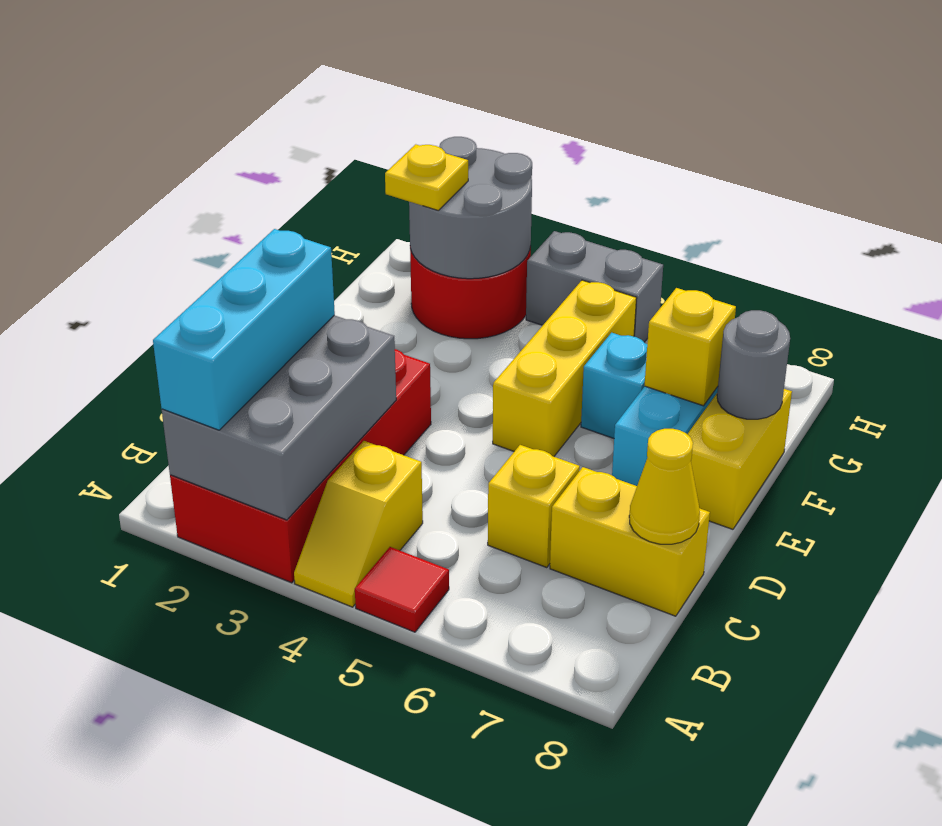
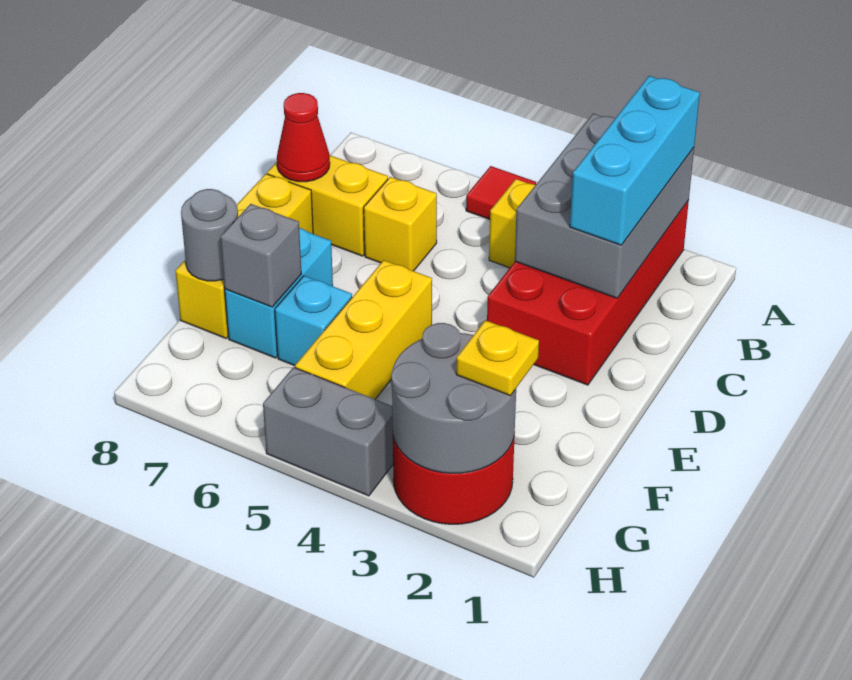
yellow cone C8 level 2 -> red cone C8 level 2
yellow brick E8:F8 level 1 -> yellow brick D8:F8 level 1
yellow brick F7 level 2 -> grey brick F7 level 2

